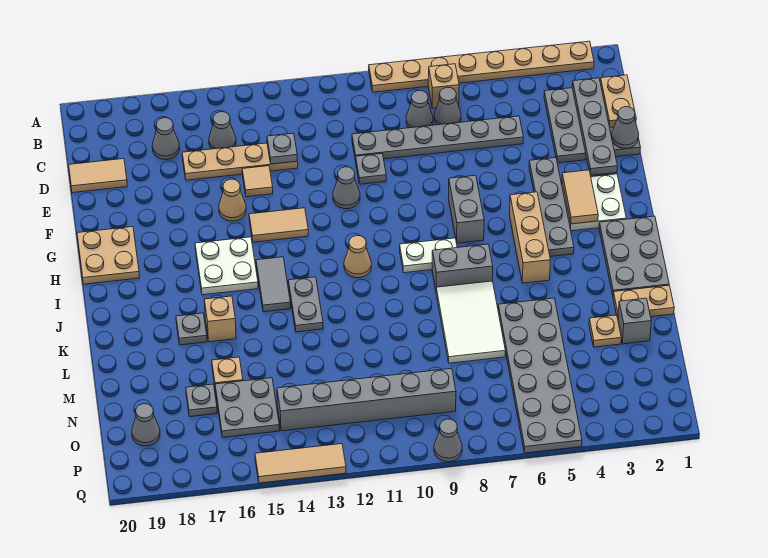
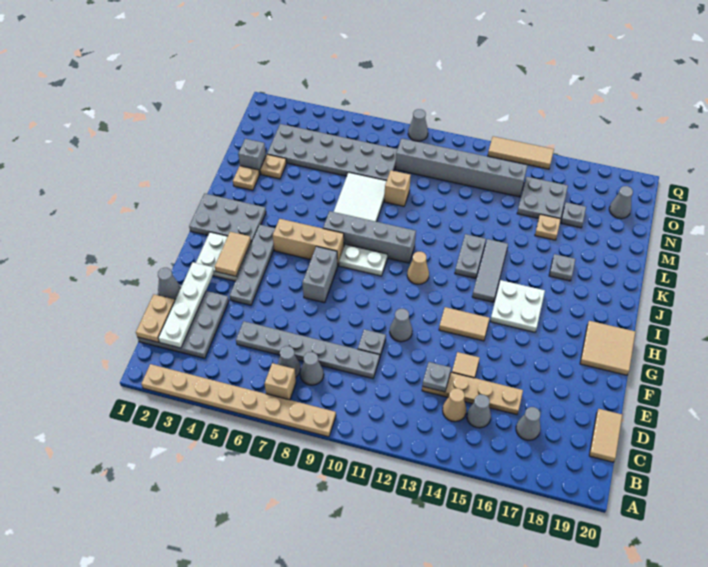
grey plate C2:F2 level 2 -> white plate C2:F2 level 2
tan tile D19:D20 level 1 -> tan tile C20:D20 level 1
tan cone F15 level 1 -> tan cone C14 level 1
tan plate G19:H20 level 1 -> tan tile G19:H20 level 1
tan brick H5:J5 level 1 -> tan brick I5:I7 level 1
grey plate I1:K2 level 1 -> grey plate I1:J3 level 1
grey tile I14:J14 level 1 -> grey tile I14:K14 level 1
grey brick J7:J8 level 1 -> grey brick J7:J10 level 1
tan brick K16 level 1 -> tan brick M9 level 1
tan plate L1:L2 level 1 -> tan plate L2 level 1
grey plate L5:Q6 level 1 -> grey plate N3:O8 level 1

